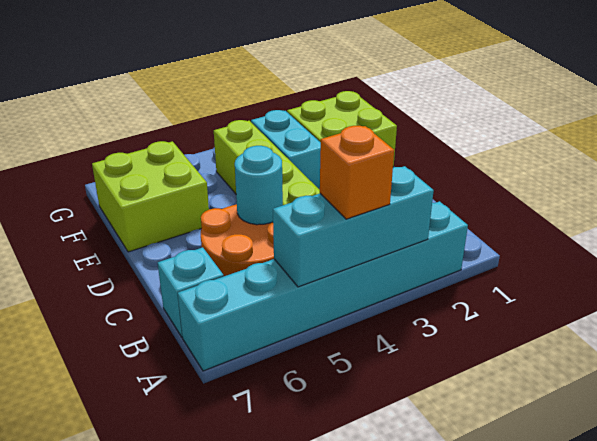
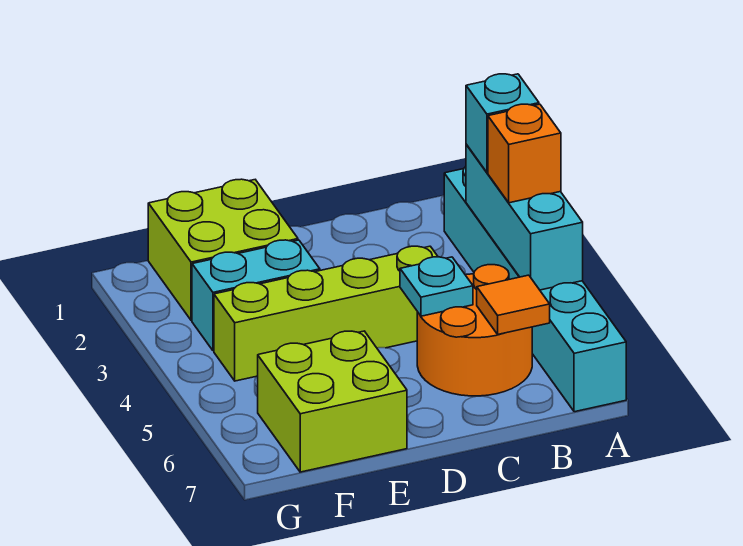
none -> orange tile B6 level 2
cyan brick B7 level 1 -> cyan brick A3 level 3
cyan round brick C5 level 2 -> cyan plate C5 level 2

